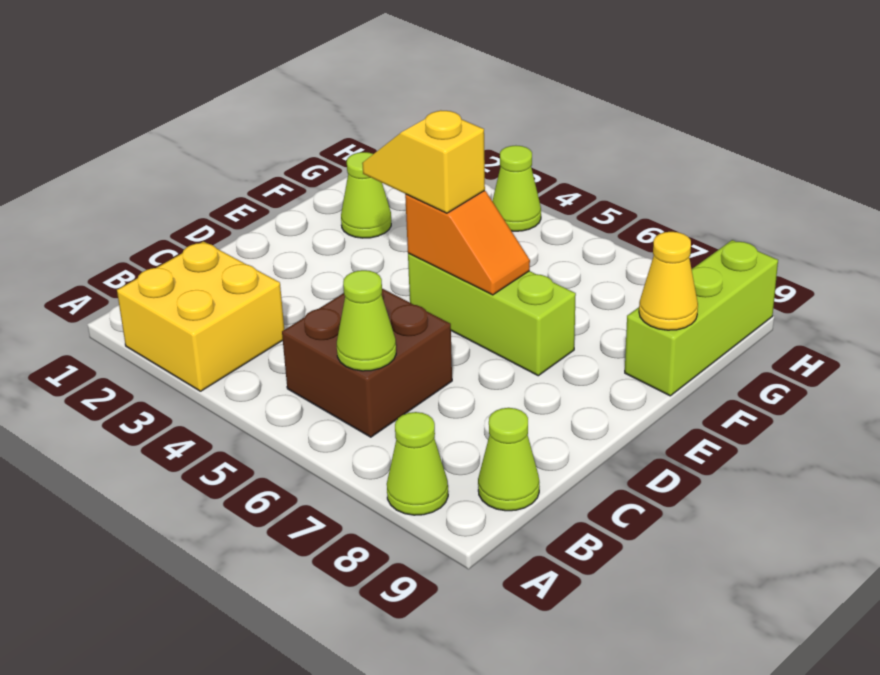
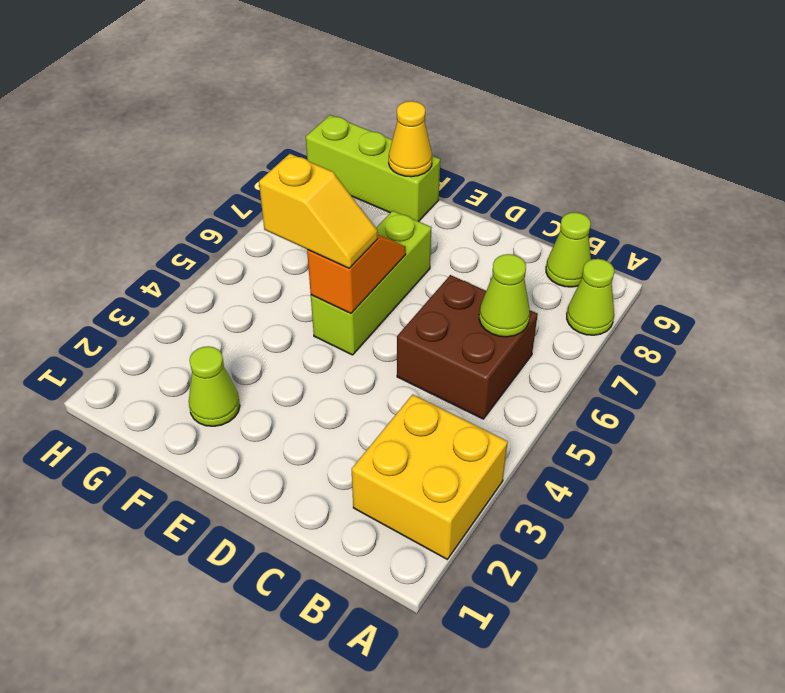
yellow slope E4:E5 level 3 top 5 -> yellow slope E5:F5 level 3 top F
lime cone H4 level 1 -> none

